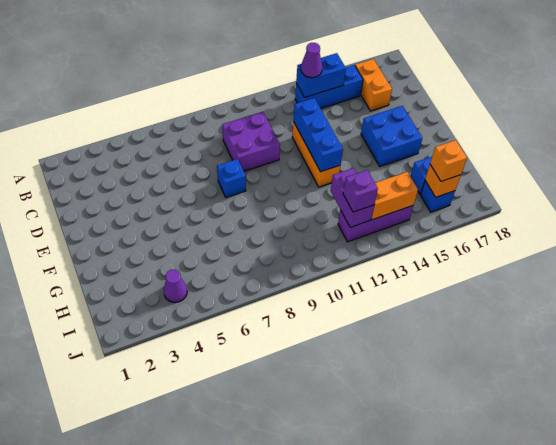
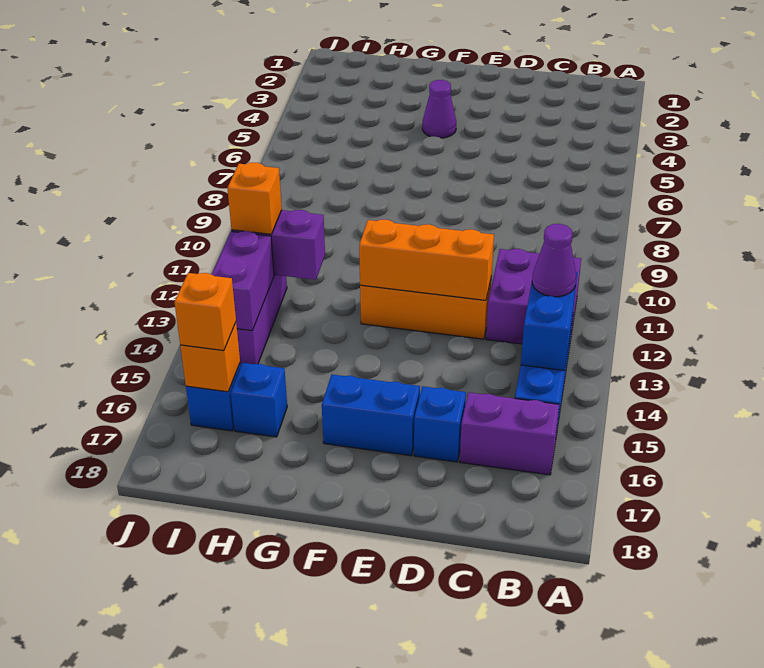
orange brick B16:C16 level 1 -> purple brick B16:C16 level 1
purple brick C9:D10 level 1 -> purple brick B11:C12 level 1
blue brick D12:F12 level 2 -> orange brick D12:F12 level 2
blue brick E8 level 1 -> blue brick D16 level 1
blue brick E15:F16 level 1 -> blue brick E16:F16 level 1
purple cone I4 level 1 -> purple cone F4 level 1
purple brick I12 level 3 -> orange brick I12 level 3
orange brick I13:I14 level 2 -> purple brick I13:I14 level 2

